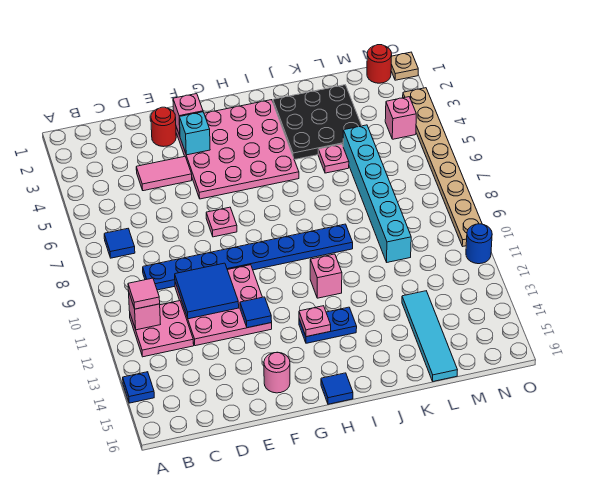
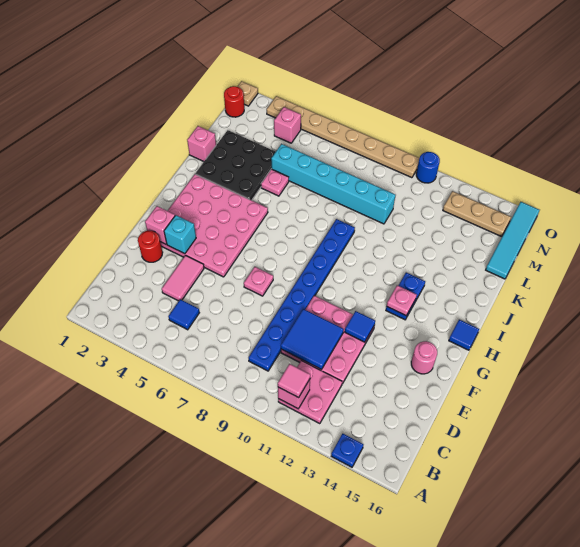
blue tile B7 level 1 -> blue tile C5 level 1
pink brick I11 level 1 -> pink brick K1 level 1
cyan tile L13:L16 level 1 -> cyan tile L16:O16 level 1
none -> tan plate N13:N15 level 1

